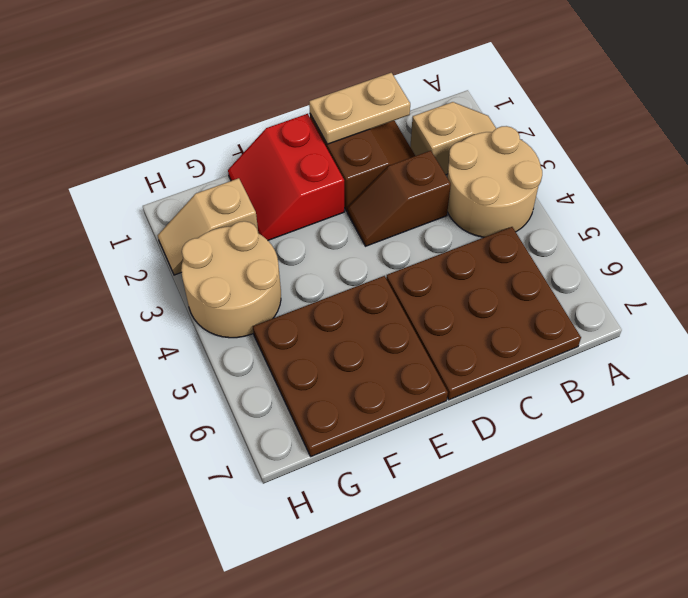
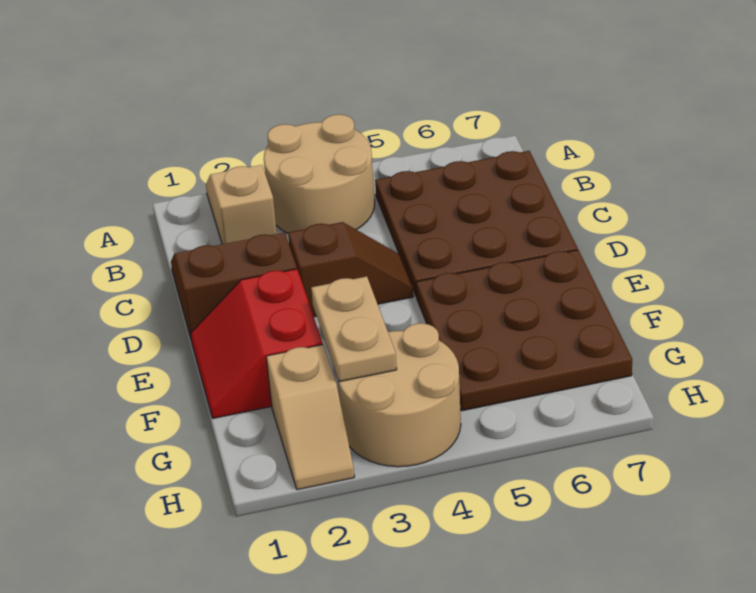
tan plate C1:D1 level 2 -> tan plate F3:G3 level 2
brown slope C3:D3 level 1 top C -> brown slope D3:D4 level 1 top 3
red slope E1:F2 level 1 top E -> red slope E1:F2 level 1 top 2

